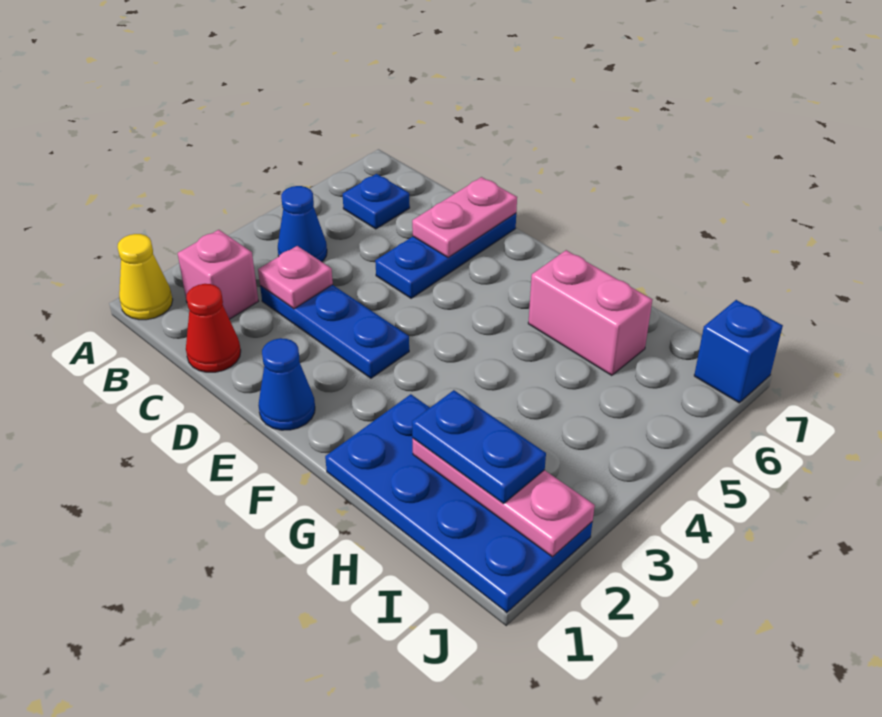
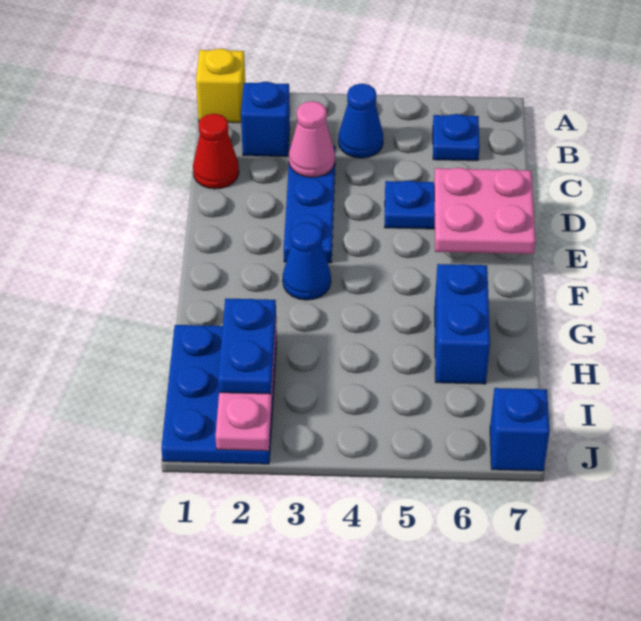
yellow cone A1 level 1 -> yellow brick A1 level 1
pink brick B2 level 1 -> blue brick B2 level 1
pink plate C3 level 2 -> pink cone C3 level 2
pink plate D6:D7 level 2 -> pink plate D6:E7 level 2
blue cone E1 level 1 -> blue cone F3 level 1
blue plate G1:J2 level 1 -> blue plate H1:J2 level 1
pink brick G6:H6 level 1 -> blue brick G6:H6 level 1

